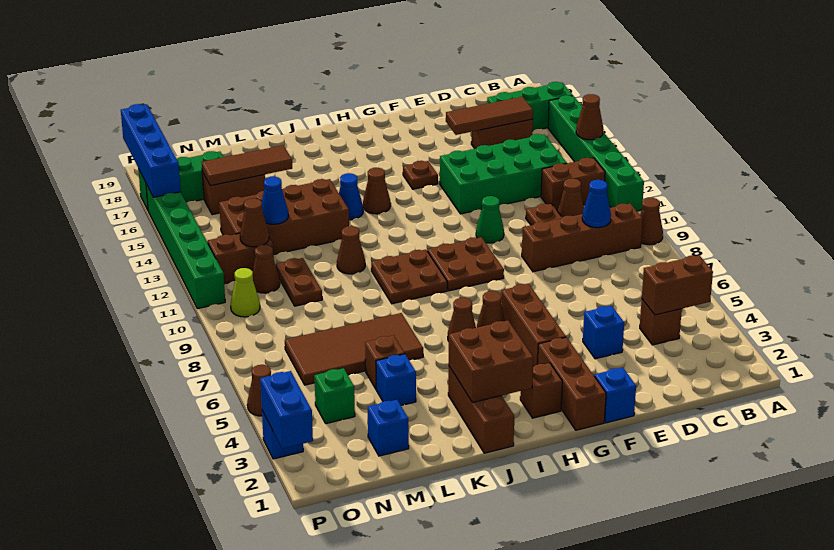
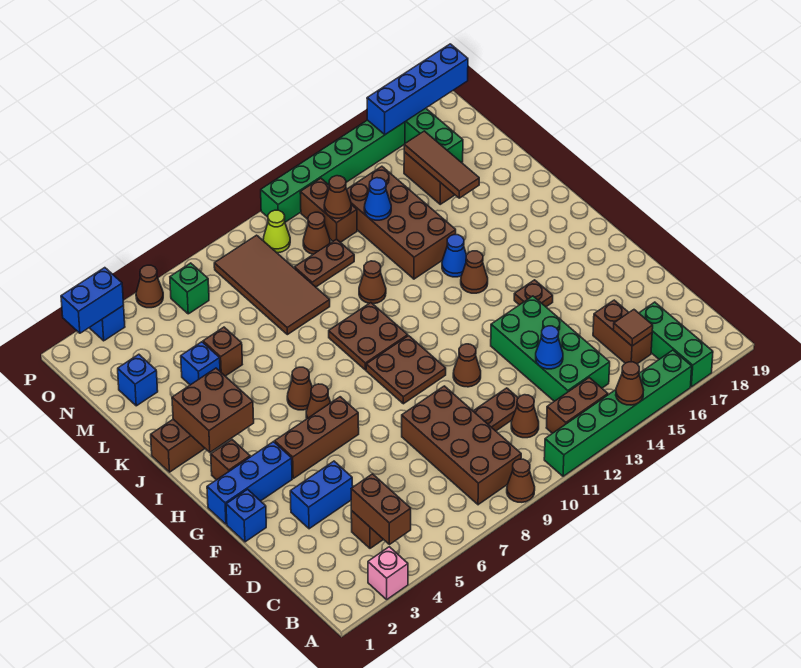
none -> pink brick A3 level 1
brown brick B9:E9 level 1 -> brown brick B8:E9 level 1
brown brick B12:C12 level 1 -> brown brick B12:B13 level 1
blue cone C9 level 2 -> blue cone D13 level 2
brown tile C16:E16 level 2 -> brown tile C16 level 2
blue brick E4 level 1 -> blue brick E3:E4 level 1
green cone F11 level 1 -> brown cone F11 level 1
brown brick G1:G3 level 1 -> blue brick G1:G3 level 1
brown tile K6:N7 level 1 -> brown tile L8:O9 level 1
green brick N4 level 1 -> green brick O6 level 1

